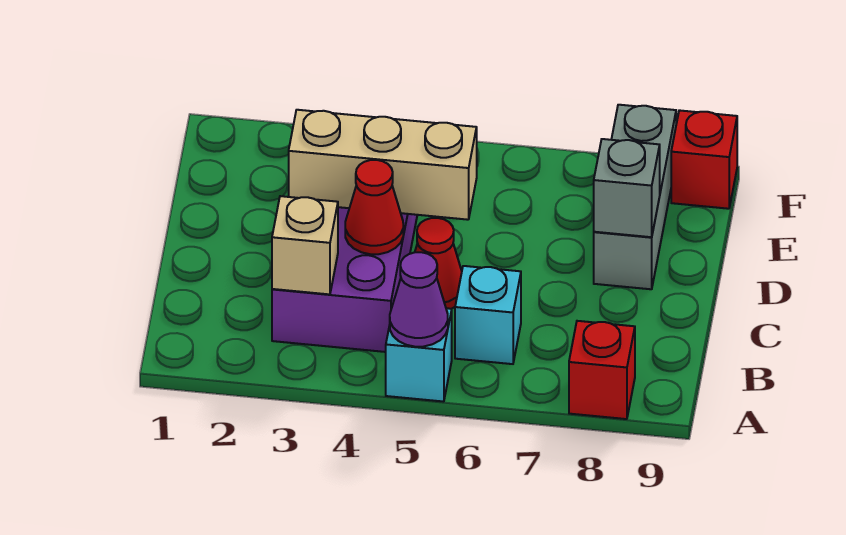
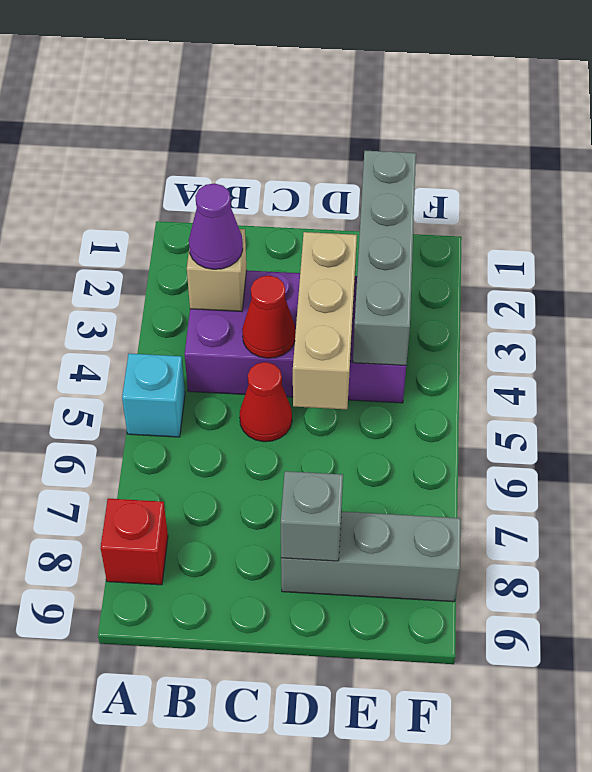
purple cone A5 level 2 -> purple cone B3 level 3
cyan brick B6 level 1 -> none
none -> grey brick E1:E4 level 2
red brick F9 level 1 -> none

